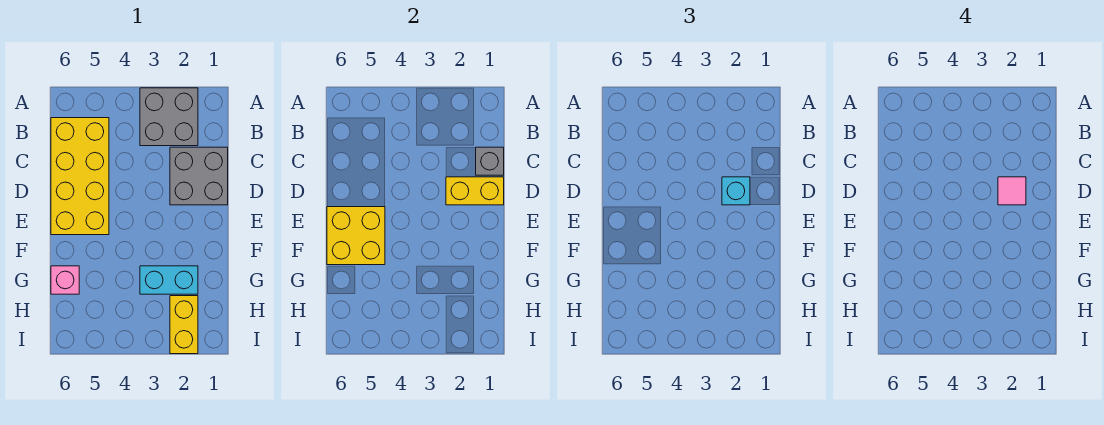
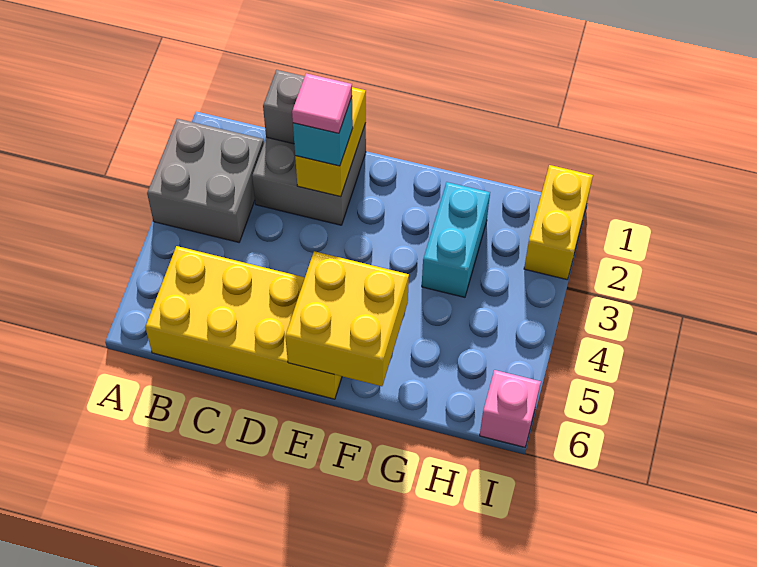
pink brick G6 level 1 -> pink brick I6 level 1
yellow brick H2:I2 level 1 -> yellow brick I1:I2 level 1

